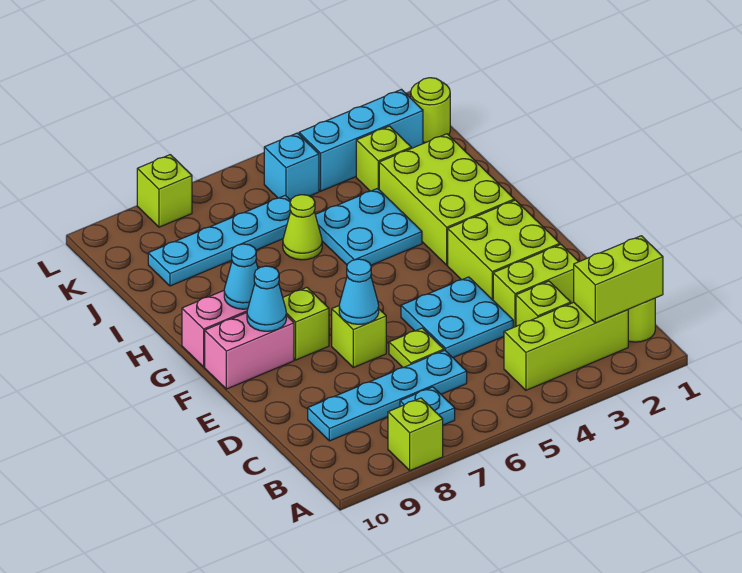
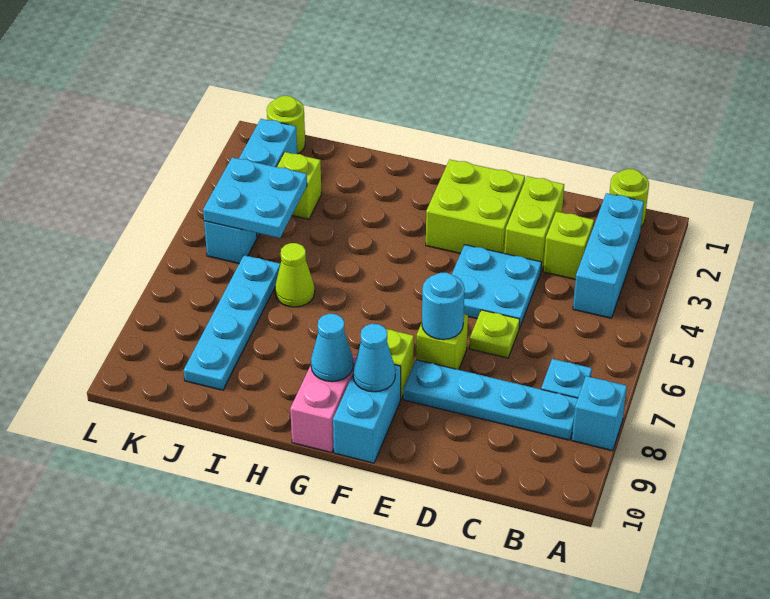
lime brick A8 level 1 -> cyan brick A8 level 1
lime brick B1:B2 level 2 -> none
lime brick B2:B4 level 1 -> cyan brick B2:B4 level 1
cyan plate C6:C9 level 1 -> cyan plate B8:E8 level 1
cyan cone E7 level 2 -> cyan round brick E7 level 2
pink brick F9:F10 level 1 -> cyan brick F9:F10 level 1
lime brick G2:I3 level 1 -> none
cyan plate H4:I5 level 1 -> cyan plate J4:K5 level 2
lime brick L8 level 1 -> none

